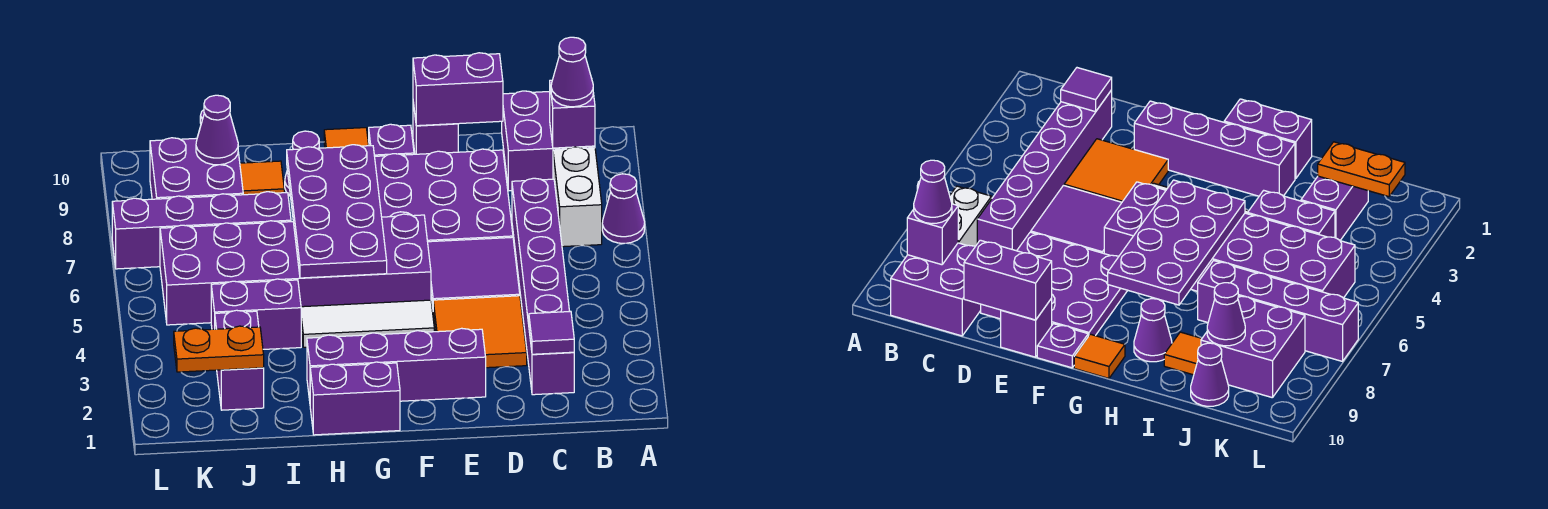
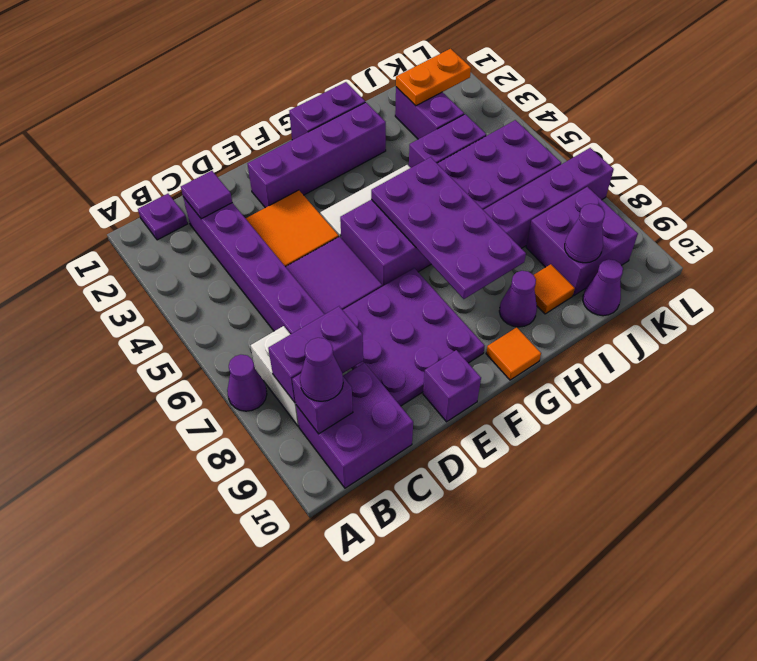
purple brick D10:E10 level 2 -> purple brick B8:C8 level 2
purple plate F10 level 1 -> purple plate B1 level 1

